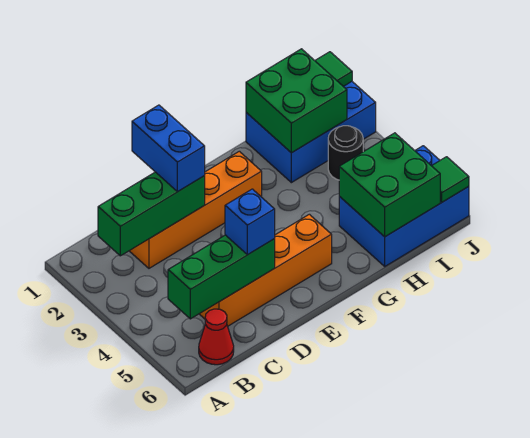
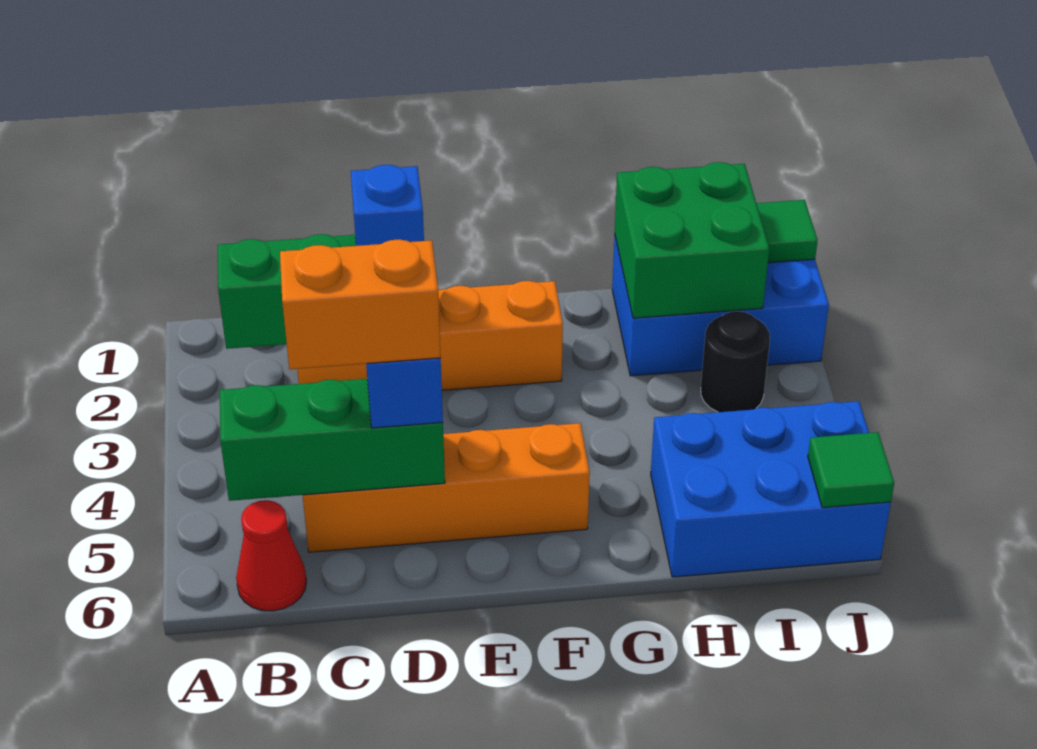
none -> orange brick C5:D5 level 4
blue brick D1:D2 level 3 -> blue brick D2 level 3
green brick H5:I6 level 2 -> none

